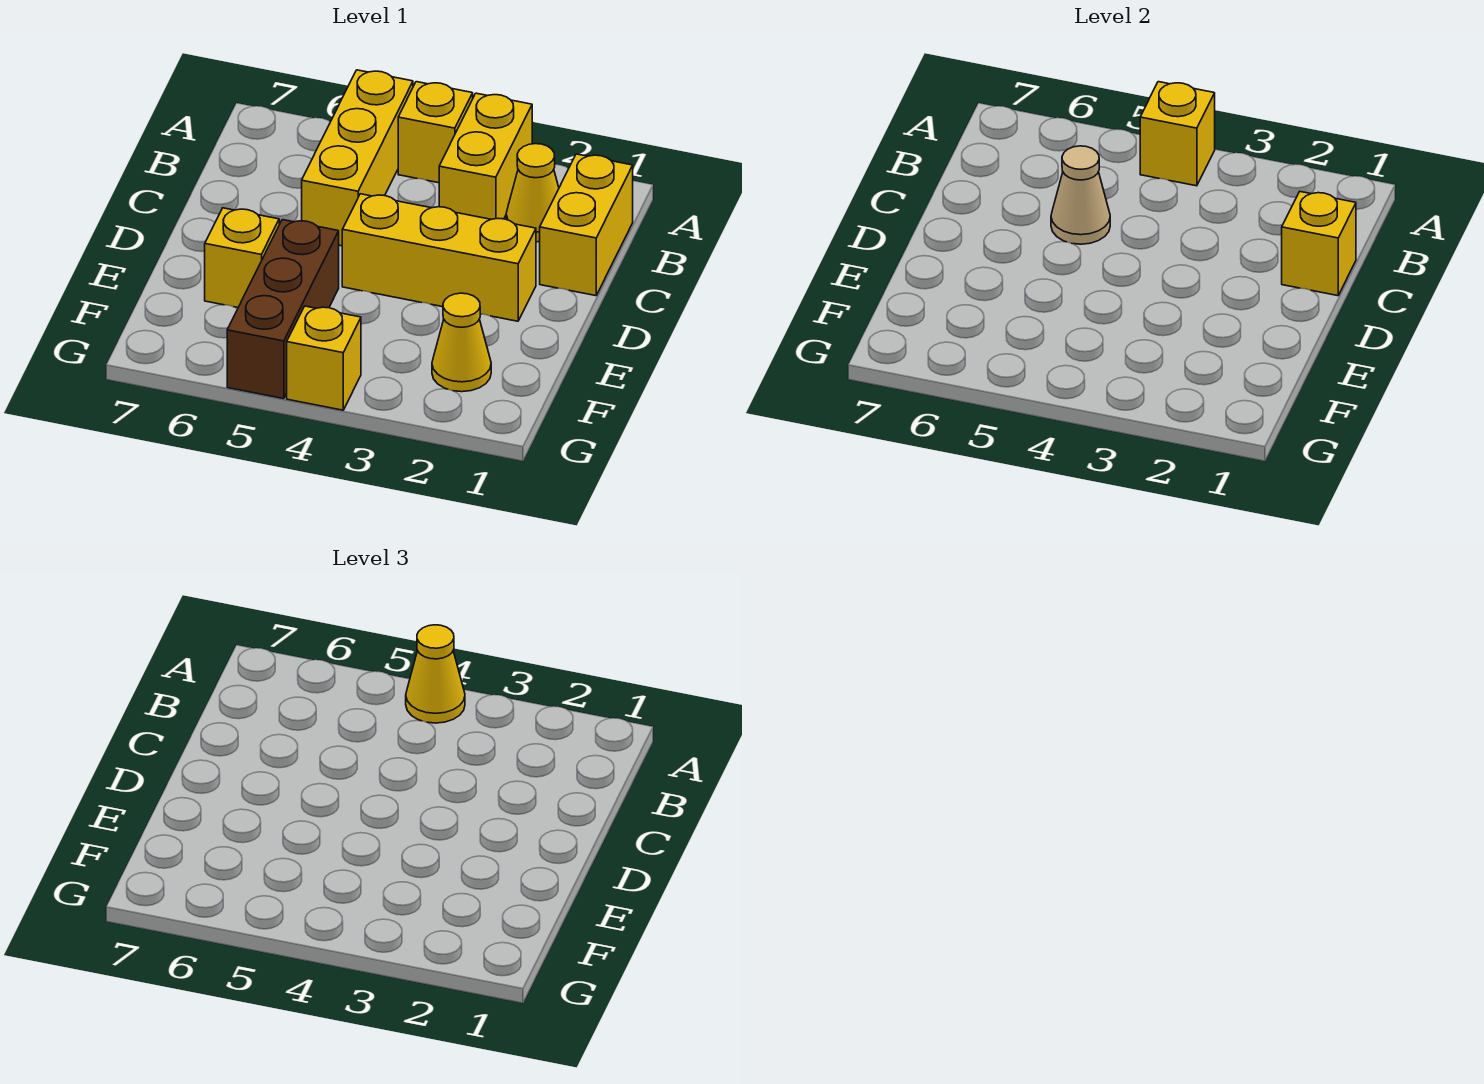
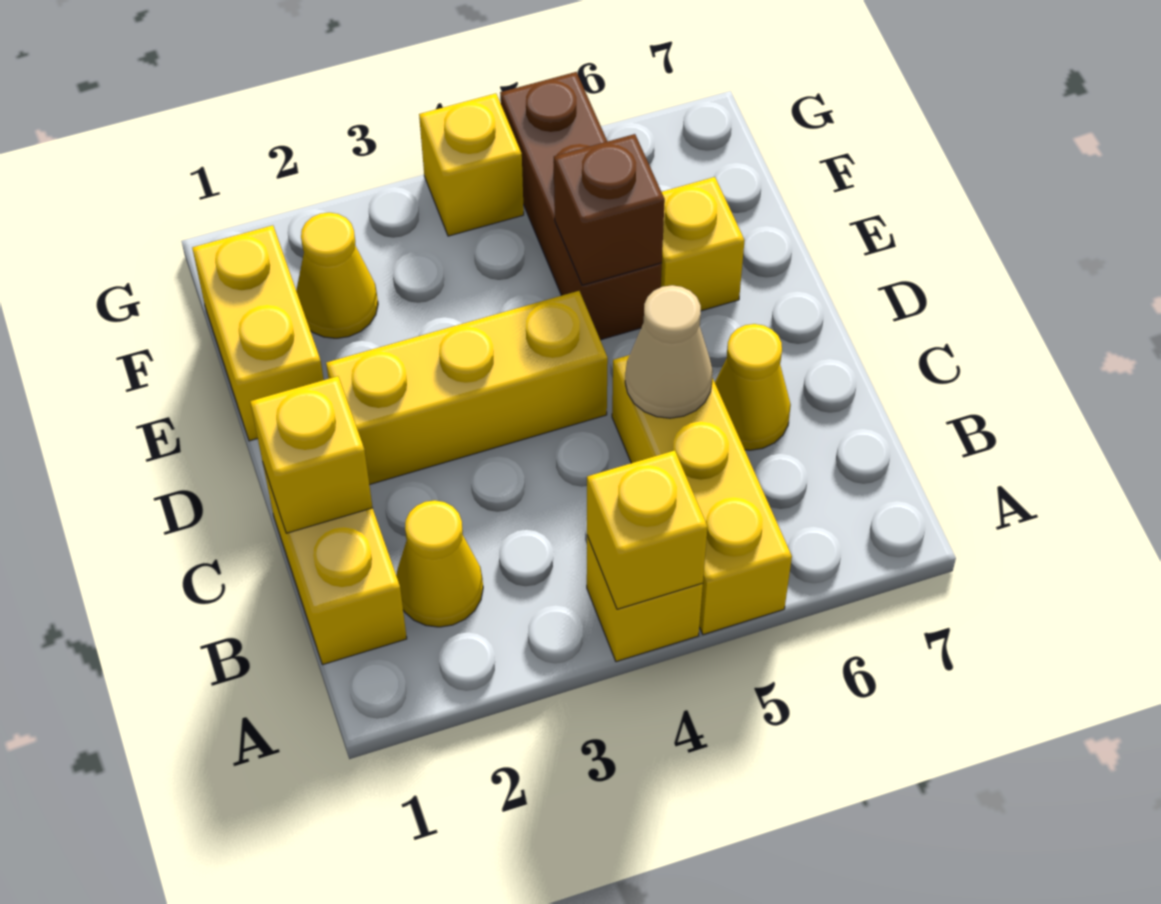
yellow brick A3:B3 level 1 -> yellow brick E1:F1 level 1
yellow cone A4 level 3 -> yellow cone C6 level 1
none -> brown brick E5 level 2

